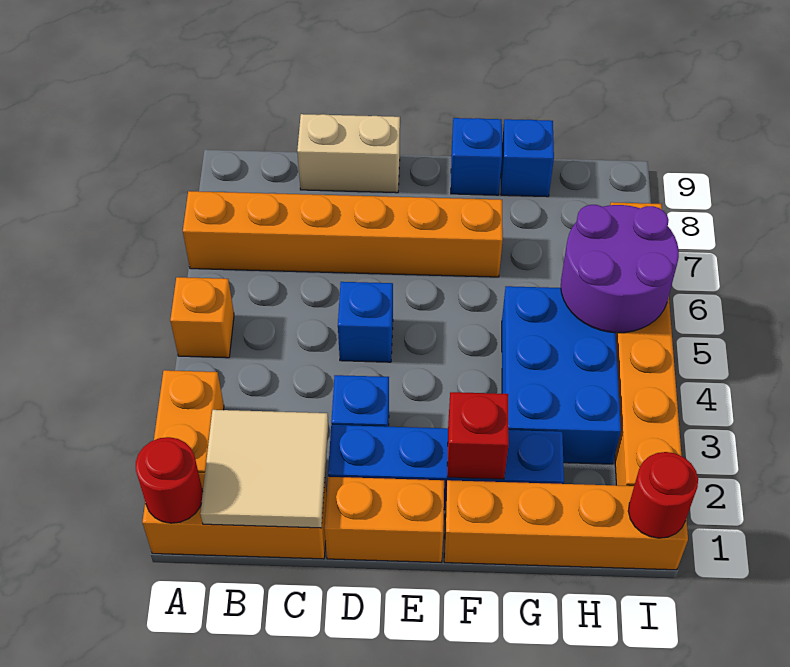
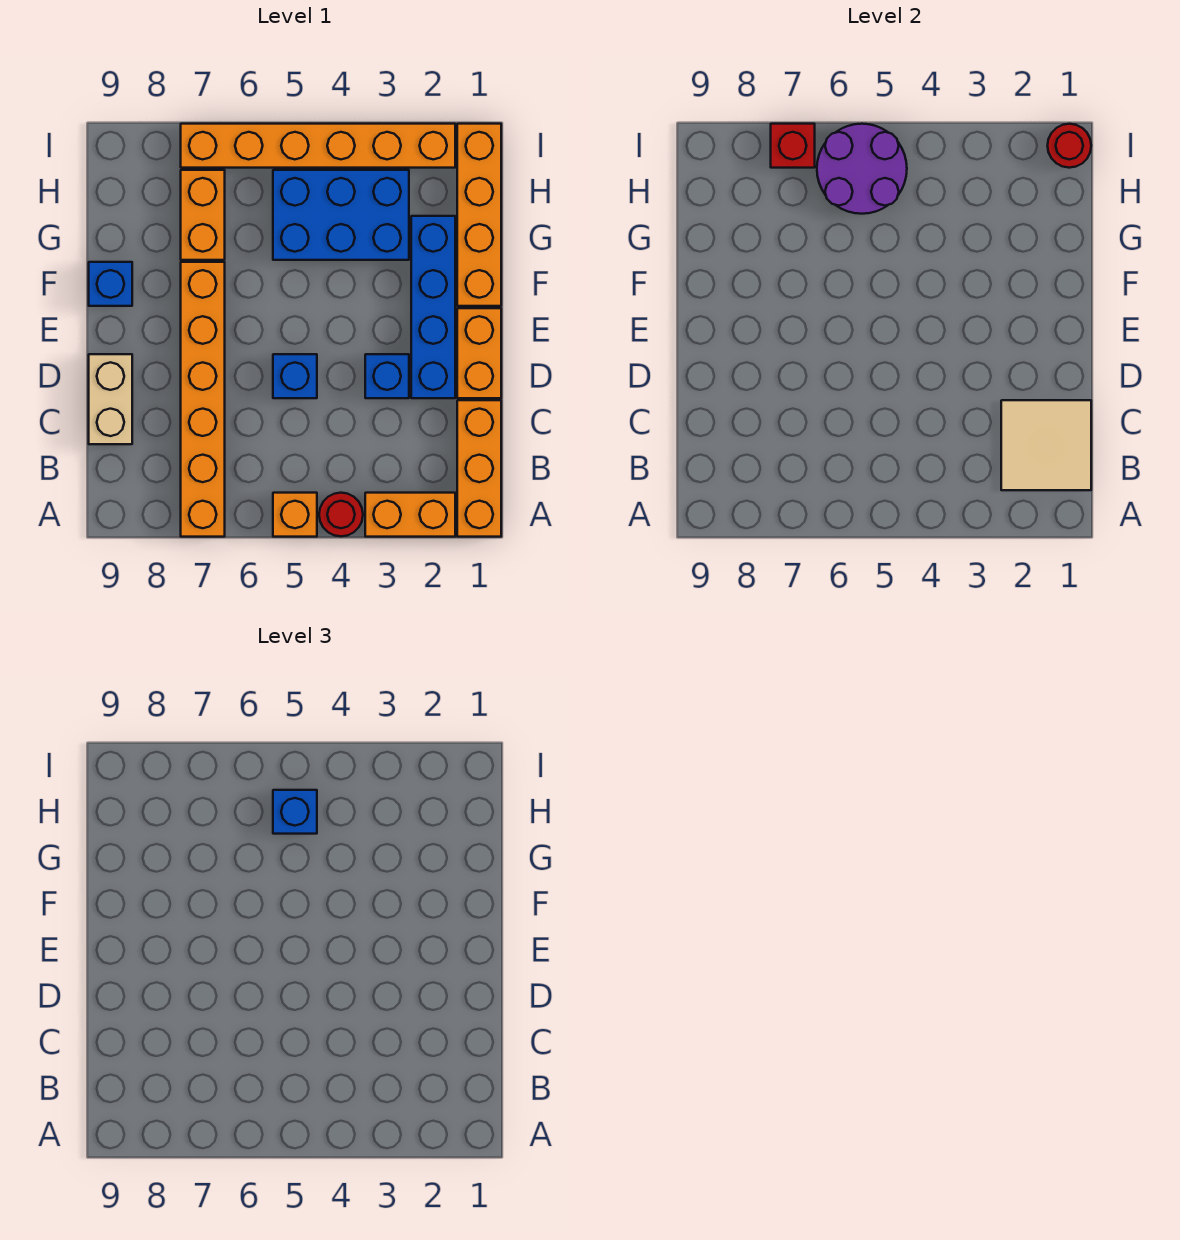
red round brick A1 level 2 -> red round brick A4 level 1
red brick F2 level 2 -> red brick I7 level 2
none -> orange brick G7:H7 level 1
blue brick G9 level 1 -> blue brick H5 level 3

